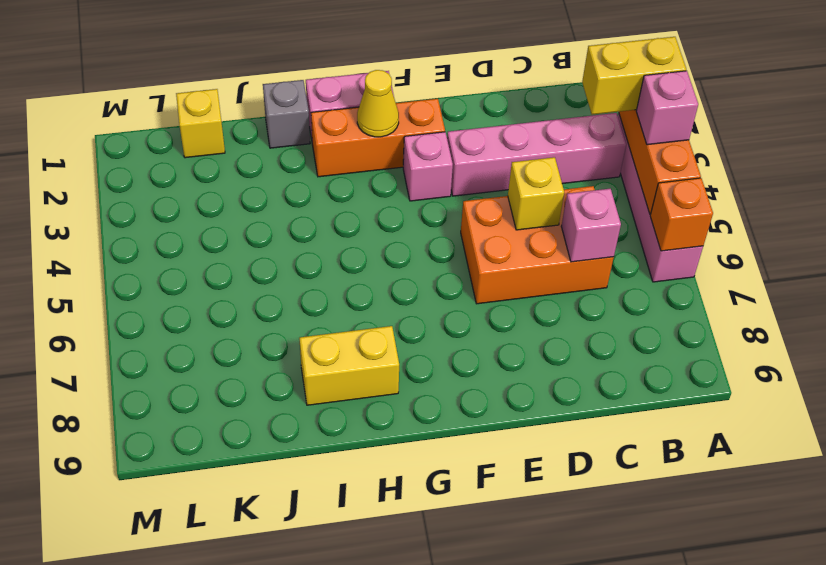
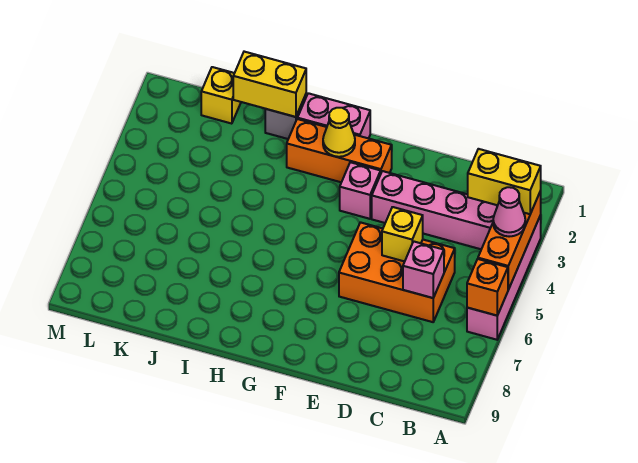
pink brick A4 level 3 -> pink cone A4 level 3
yellow brick H8:I8 level 1 -> yellow brick I1:J1 level 2

